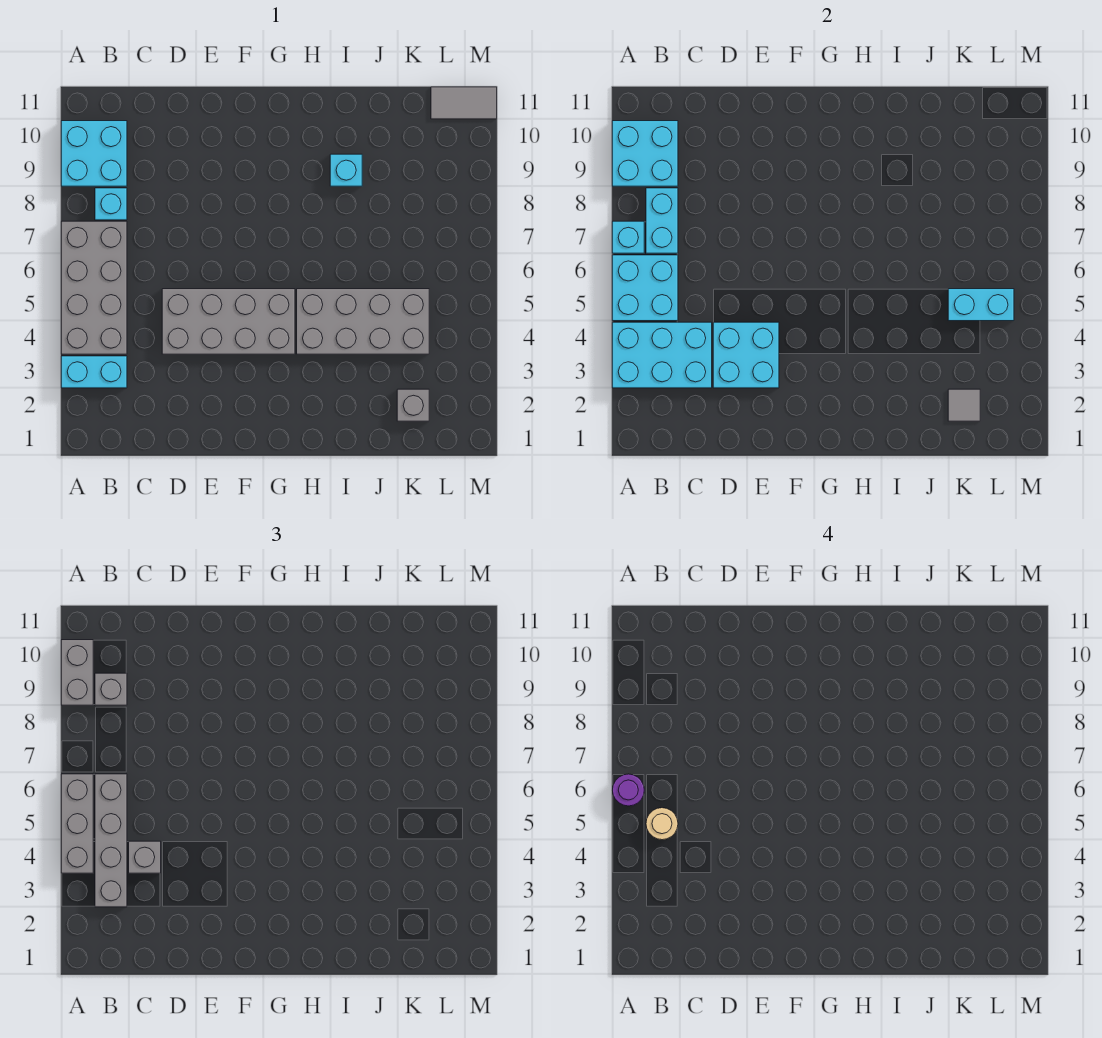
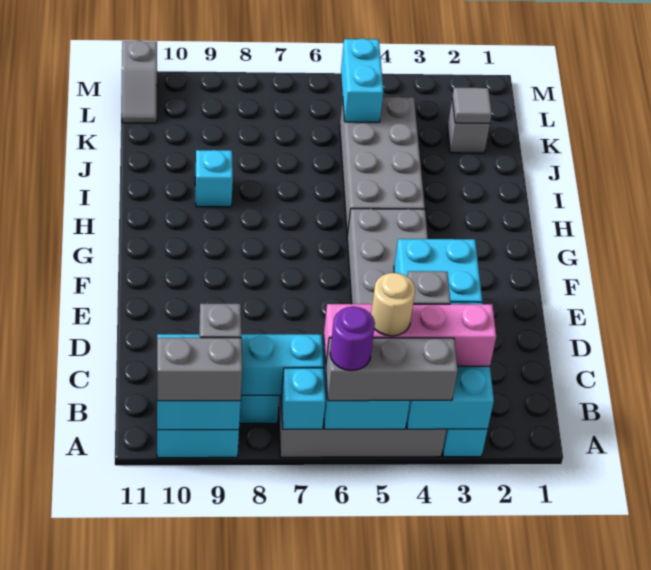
grey brick B3:B6 level 3 -> pink brick B3:B6 level 3
grey tile L11:M11 level 1 -> grey slope L11:M11 level 1 top M

